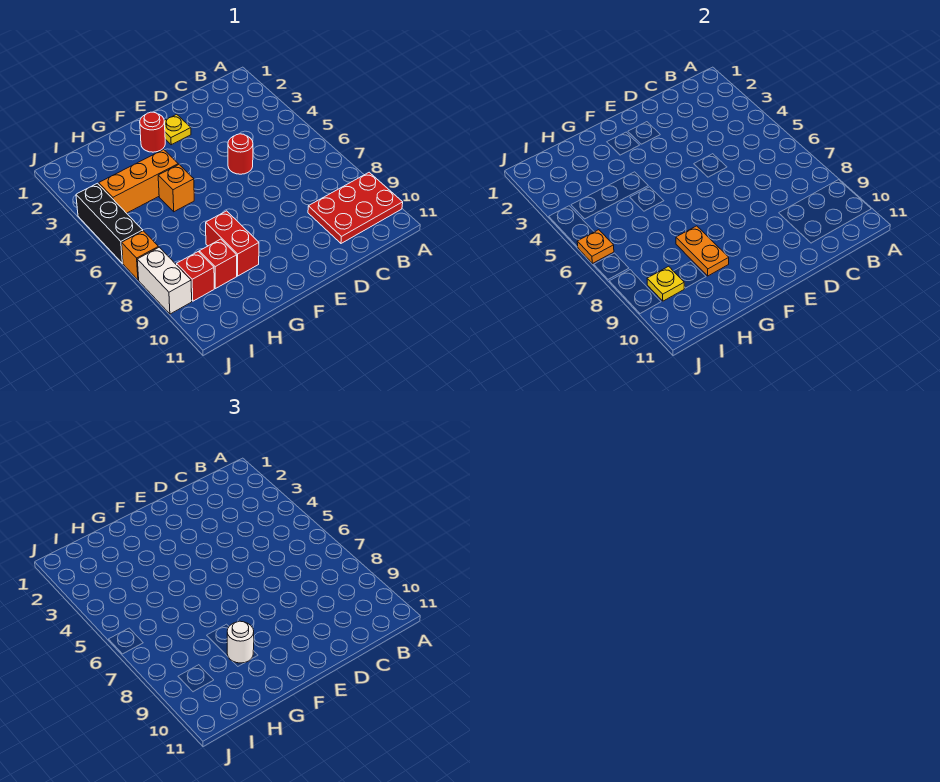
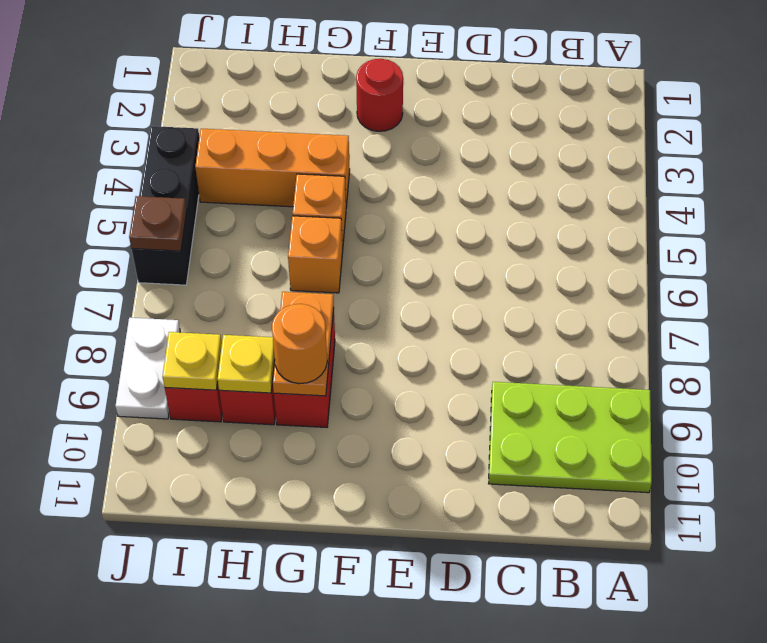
red plate A9:C10 level 1 -> lime plate A9:C10 level 1
red round brick D5 level 1 -> none
yellow plate E2 level 1 -> yellow plate H9 level 2
white round brick G9 level 3 -> orange round brick G9 level 3
orange plate J6 level 2 -> brown plate J6 level 2
orange brick J7 level 1 -> orange brick G6 level 1
white brick J8:J9 level 1 -> white plate J8:J9 level 1

